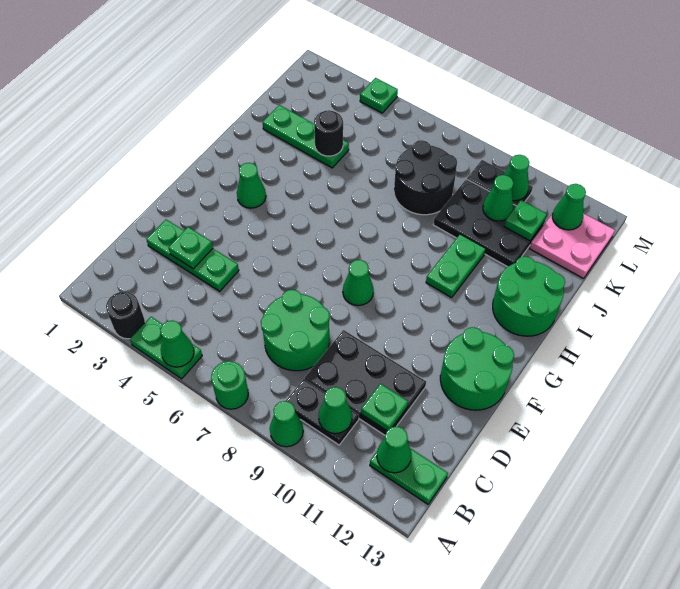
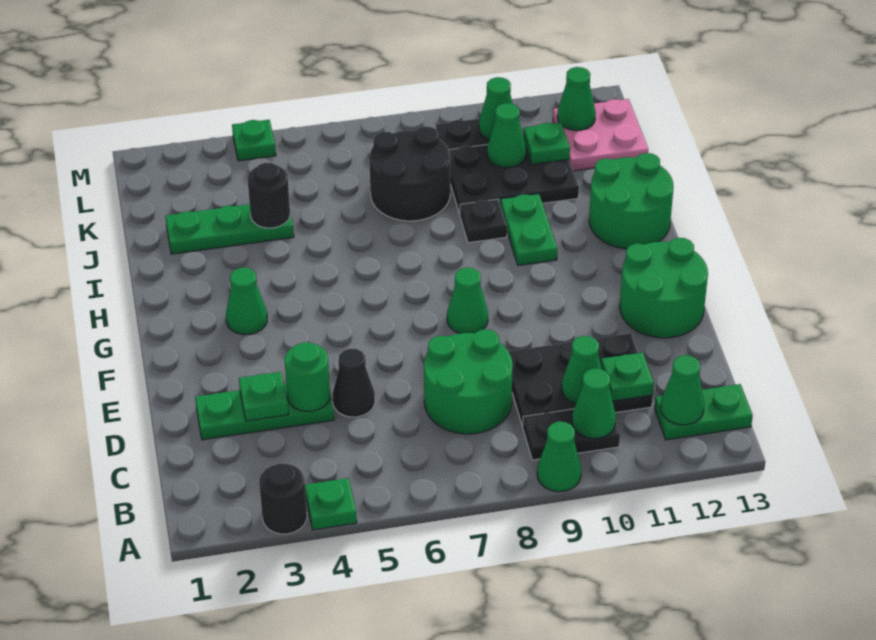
green plate A4:A5 level 1 -> green plate A4 level 1
green cone A5 level 2 -> green cone C10 level 2
green round brick A7 level 1 -> green round brick D4 level 2
none -> black cone D5 level 1
none -> black plate I9 level 1

